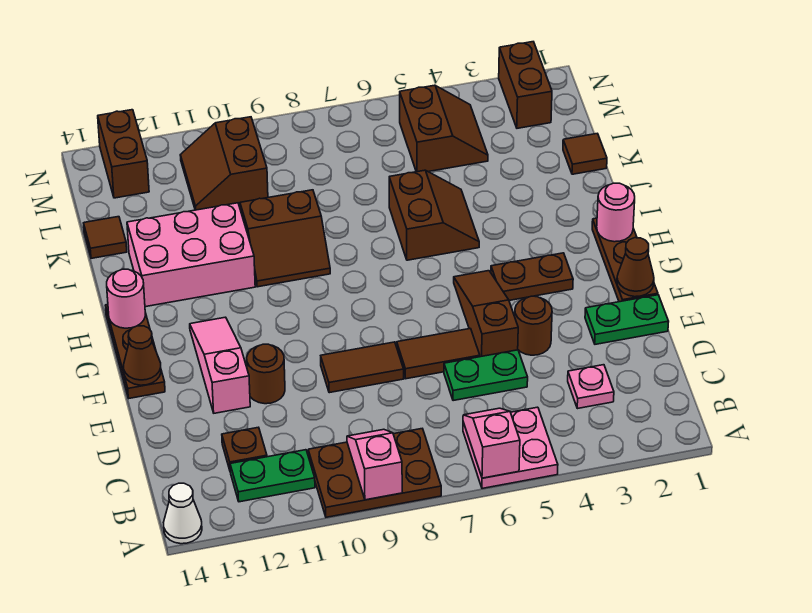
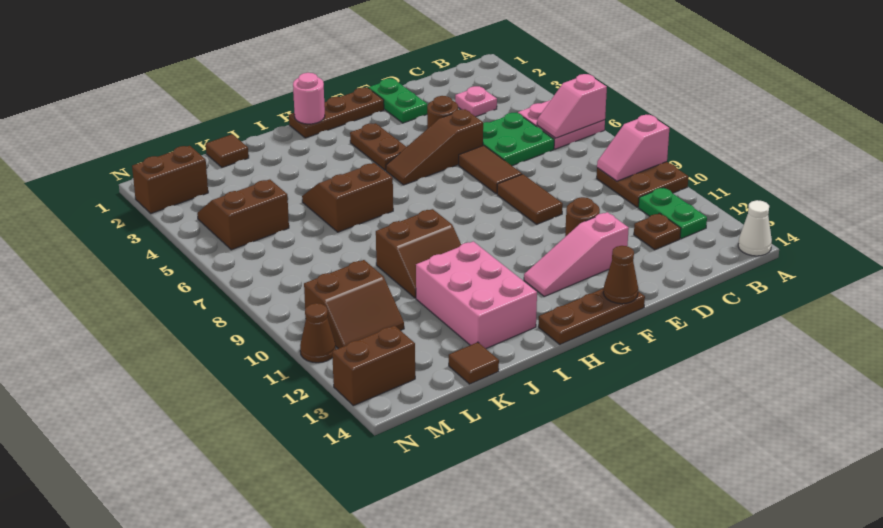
brown plate A8:B10 level 1 -> brown plate A9:B10 level 1
green plate D5:D6 level 1 -> green plate C5:D6 level 1
brown cone F1 level 2 -> brown cone N11 level 1
pink round brick H14 level 2 -> none
brown slope I9:J10 level 1 top J -> brown slope I9:J10 level 1 top 9

